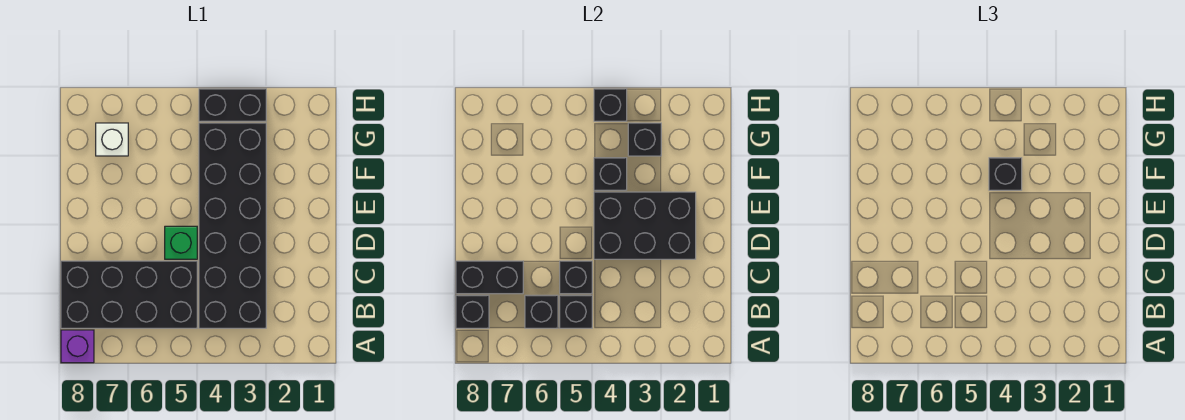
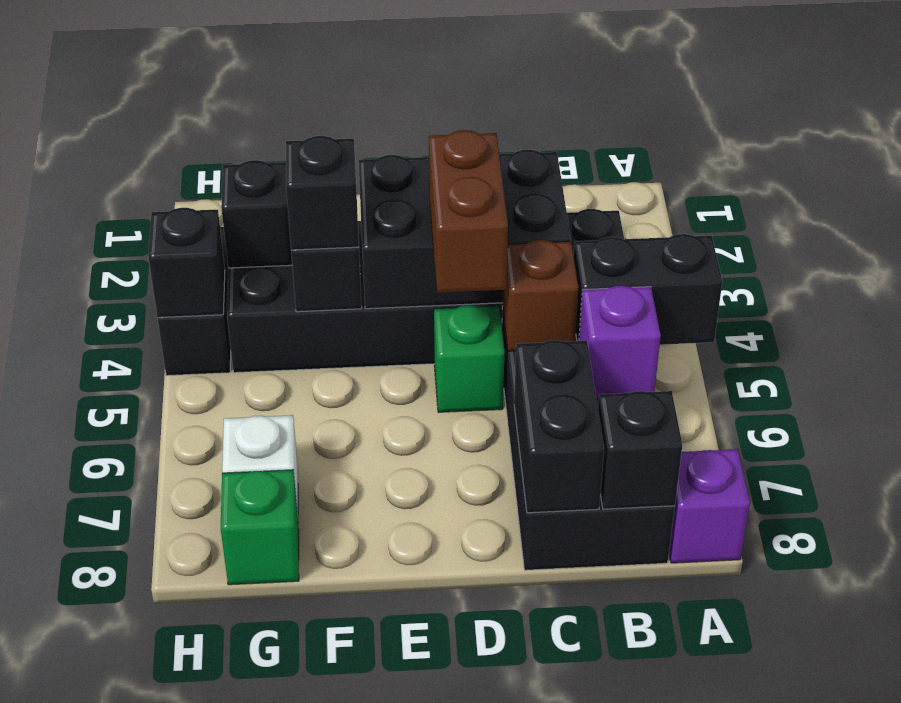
black brick B5 level 2 -> black brick A5:B5 level 2
black brick B6 level 2 -> purple brick B6 level 2
black brick C5 level 2 -> brown brick C5 level 2
black brick D2:E4 level 2 -> black brick C3:E4 level 2
none -> brown brick D4:D5 level 3
none -> green brick G8 level 1

